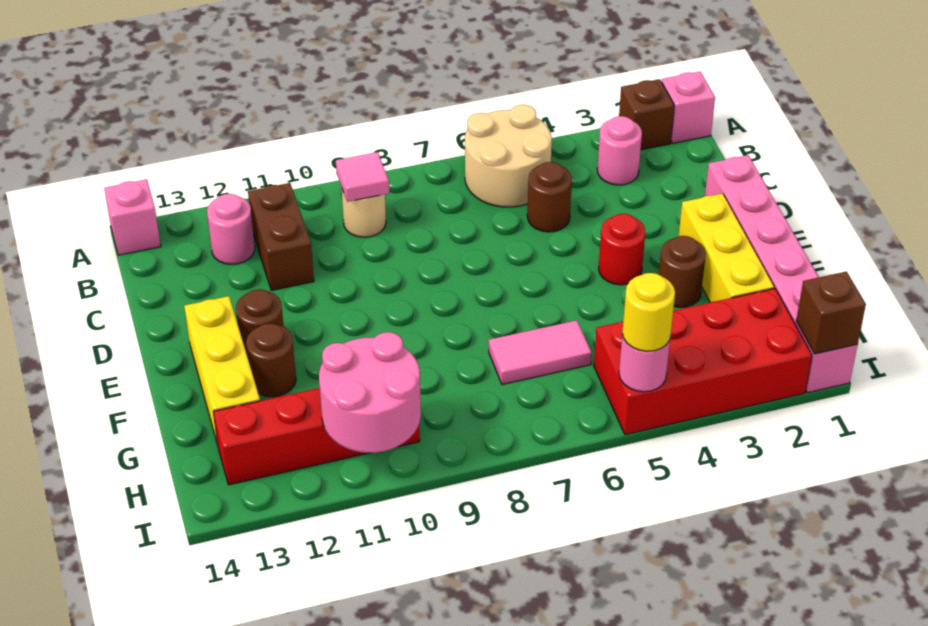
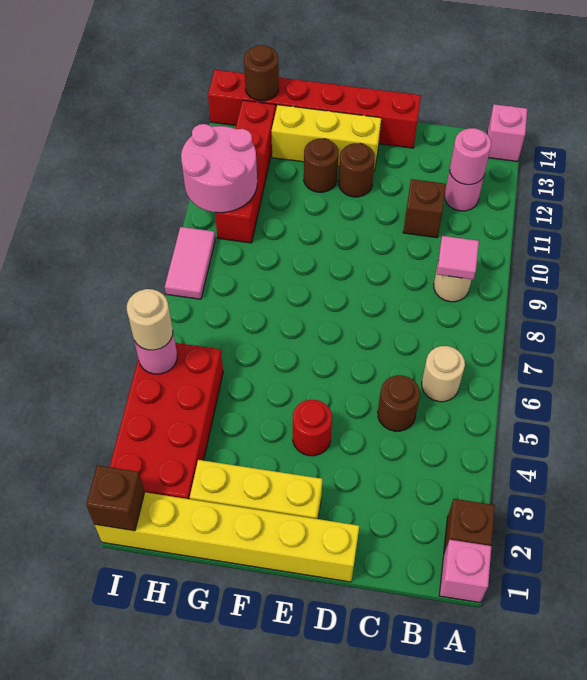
tan round brick A5:B6 level 1 -> tan round brick B6 level 1
pink round brick B3 level 1 -> pink round brick B12 level 2
brown brick B11:C11 level 1 -> brown brick C11 level 1
pink brick D1:I1 level 1 -> yellow brick D1:I1 level 1
none -> red brick D14:I14 level 1
brown round brick F3 level 1 -> brown round brick H14 level 2
pink tile G6:G7 level 1 -> pink tile I8:I9 level 1
yellow round brick I5 level 3 -> tan round brick I5 level 3

